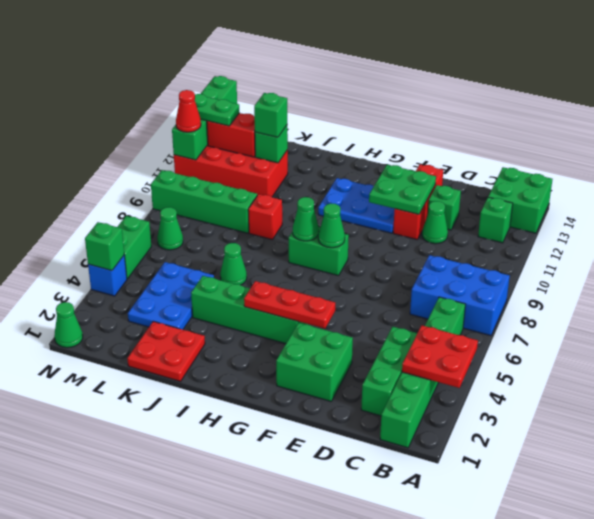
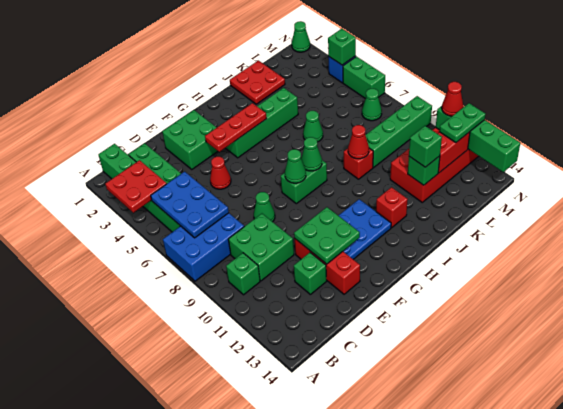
green brick A13:B14 level 1 -> green brick C9:D10 level 1
green brick B12 level 1 -> green brick B10 level 1
green cone D11 level 1 -> green cone E8 level 1
none -> red cone E5 level 1
none -> red brick I12 level 1
none -> red cone J9 level 2
blue plate K3:L5 level 1 -> blue plate B5:C7 level 2

